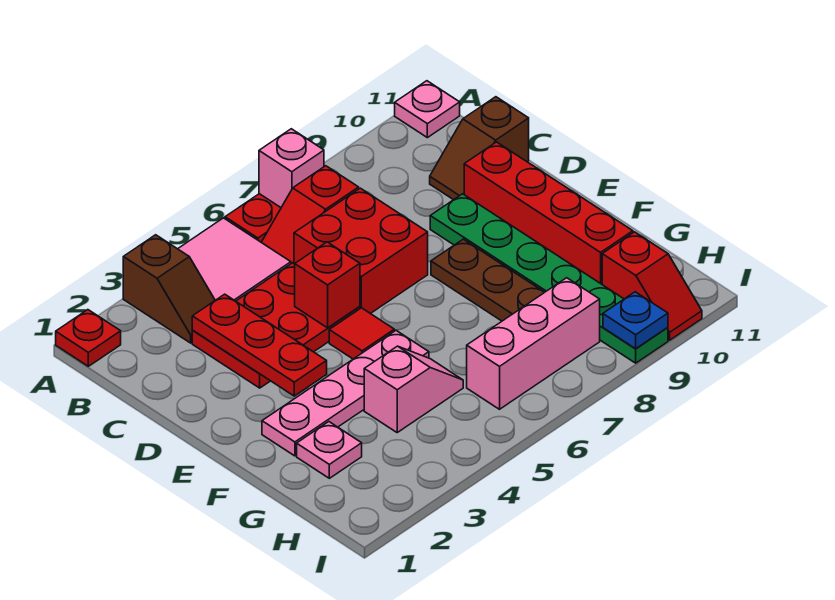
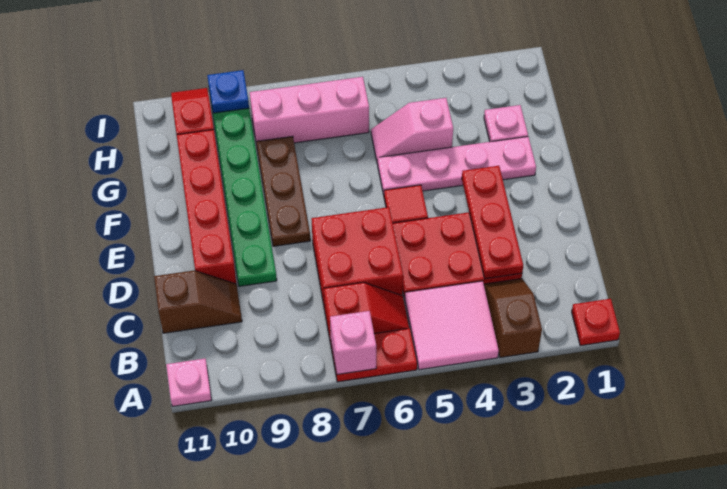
red brick D5 level 2 -> none

